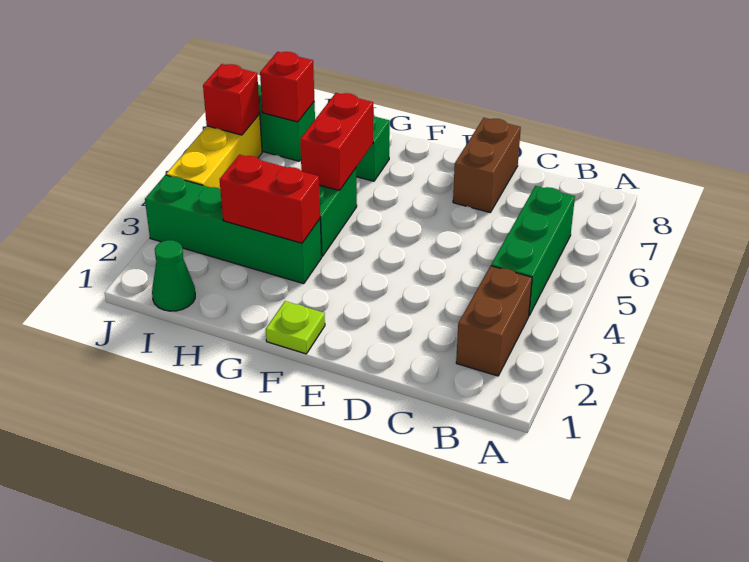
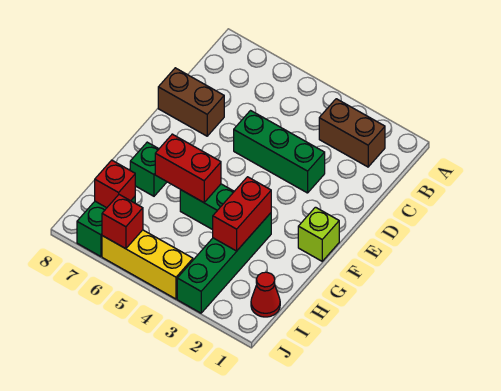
green brick B4:B6 level 1 -> green brick D3:D5 level 1
lime plate F1 level 1 -> lime brick F1 level 1
green cone I1 level 1 -> red cone I1 level 1

